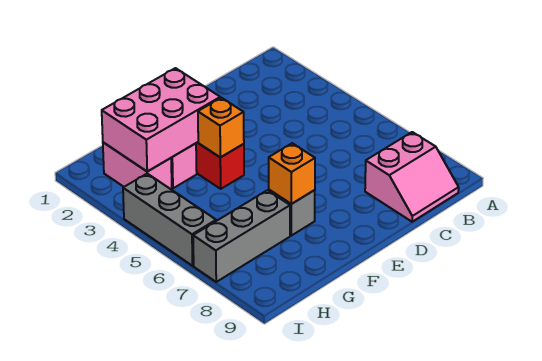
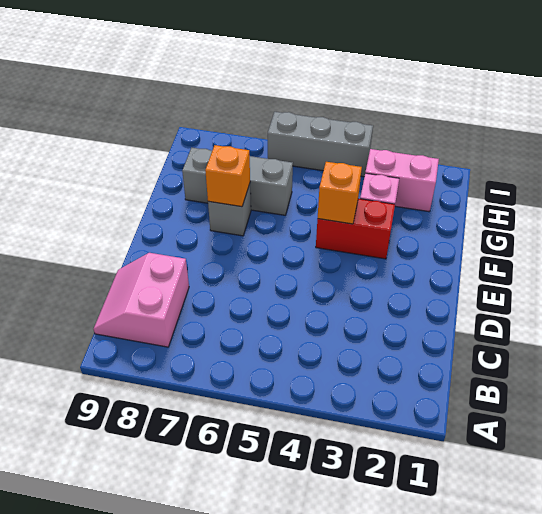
pink brick F2:H3 level 2 -> none
grey brick G7:I7 level 1 -> grey brick G6:G8 level 1

